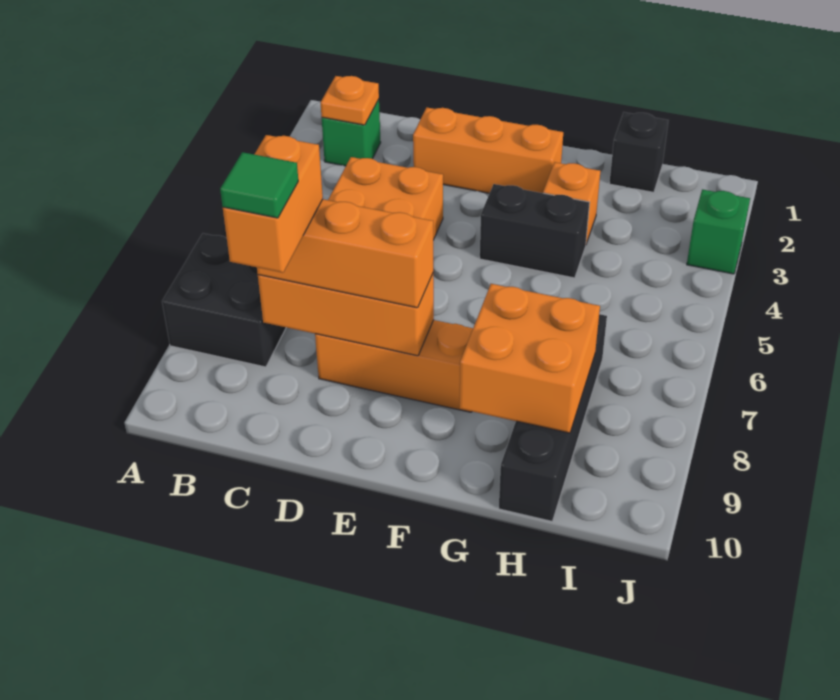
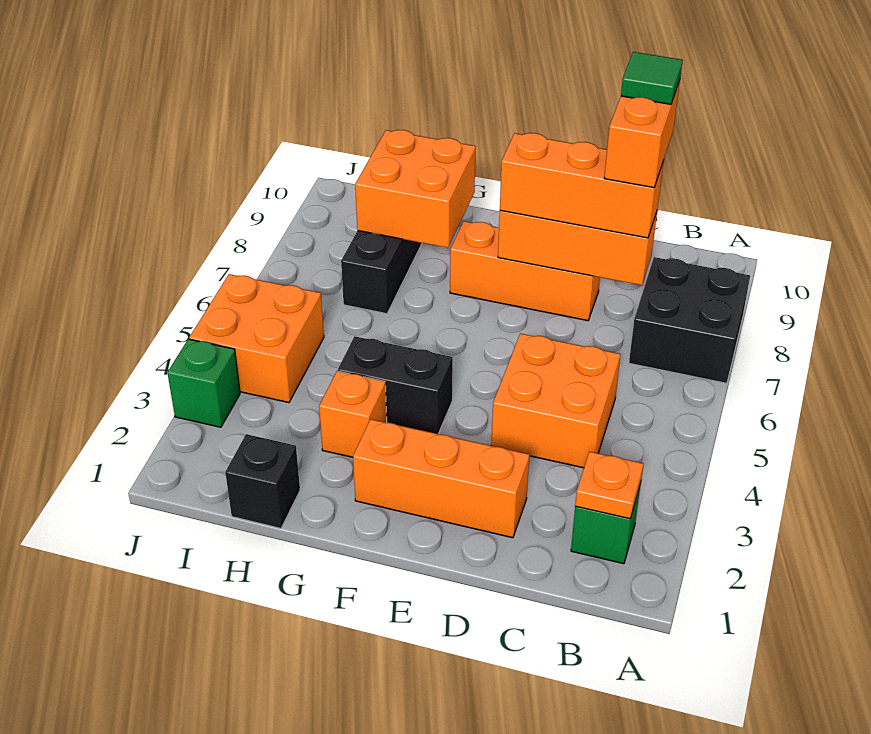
none -> orange brick I4:J5 level 1

